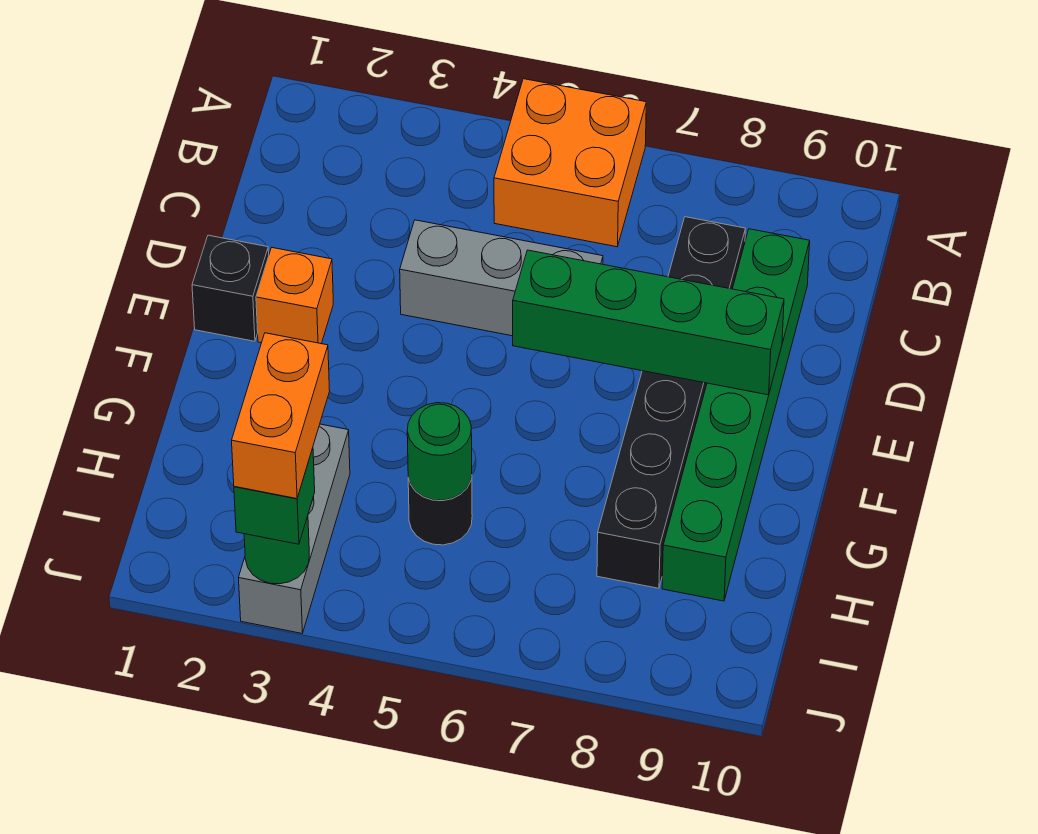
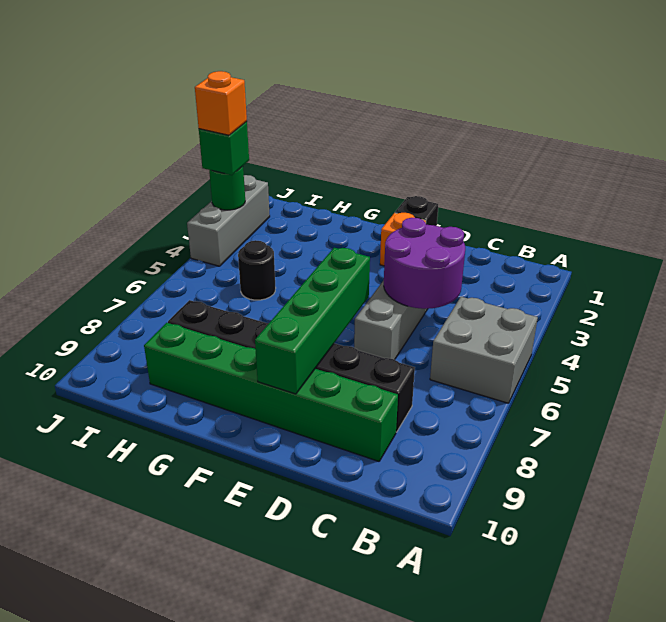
orange brick A5:B6 level 1 -> grey brick A5:B6 level 1
none -> purple round brick C4:D5 level 2
grey brick H3:J3 level 1 -> grey brick J2:J4 level 1
green round brick H5 level 2 -> none
orange brick I3:J3 level 4 -> orange brick J3 level 4

